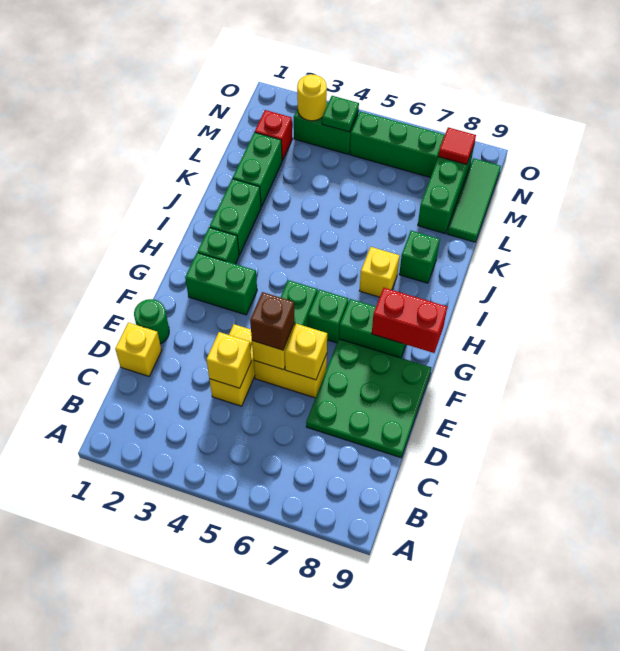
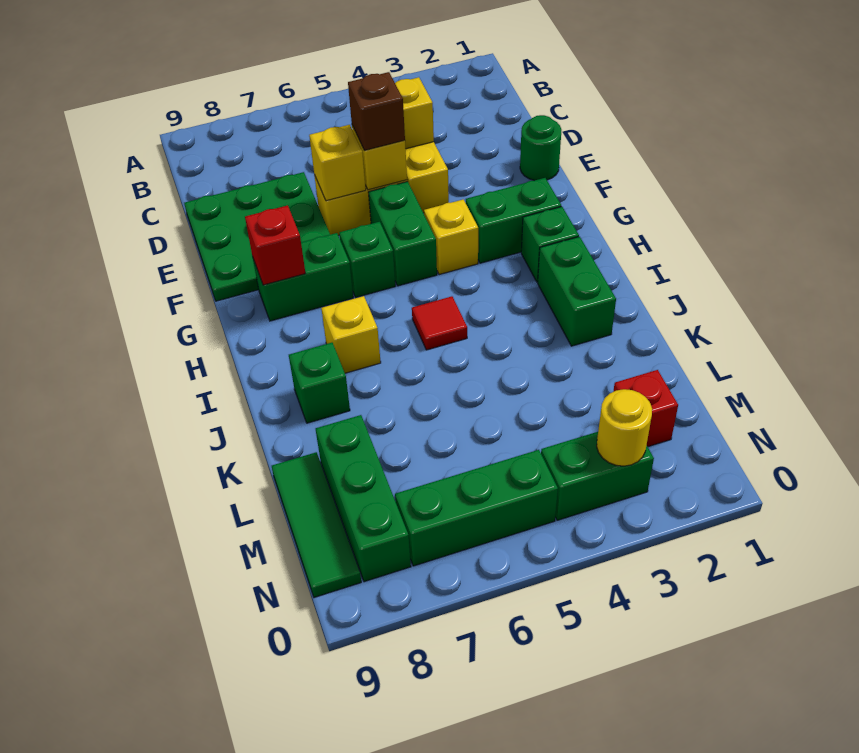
yellow brick D1 level 1 -> yellow brick G4 level 1
red brick G8:G9 level 2 -> red brick G8 level 2
green brick K2:L2 level 1 -> none
green plate N4 level 2 -> none
red tile N8 level 2 -> red tile I5 level 1

